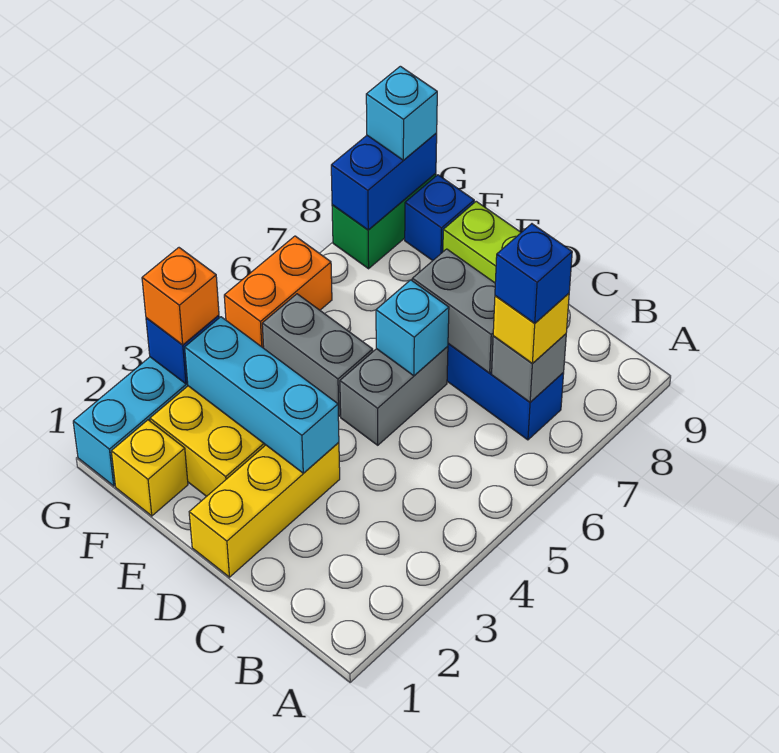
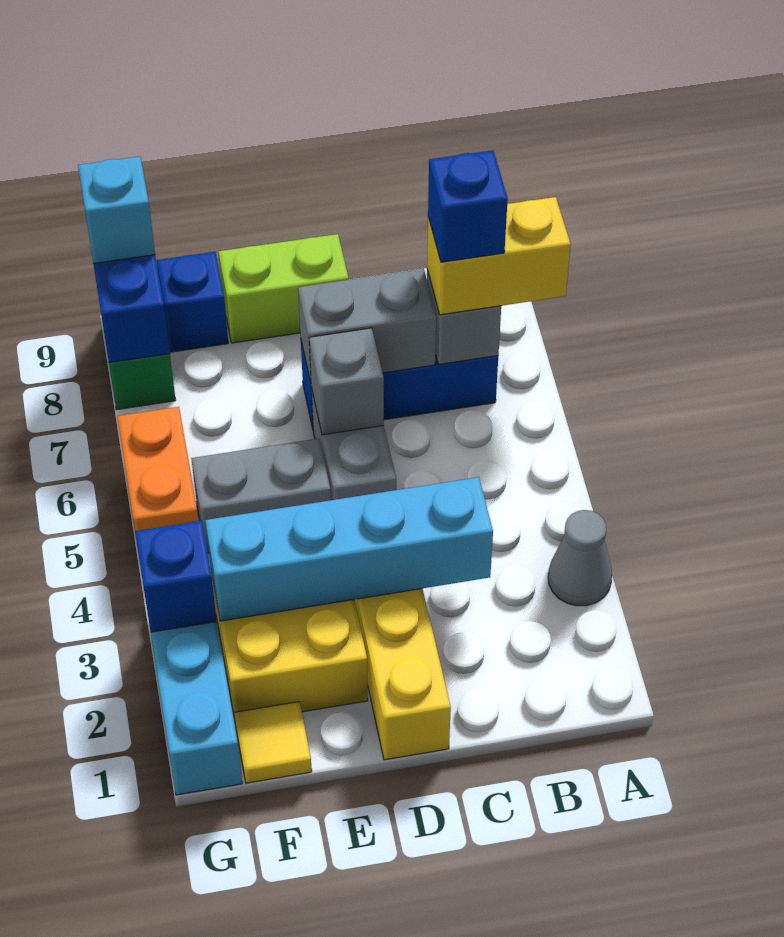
none -> grey cone A3 level 1
yellow brick B7 level 3 -> yellow brick A7:B7 level 3
cyan brick D3:F3 level 2 -> cyan brick C3:F3 level 2
cyan brick D6 level 2 -> grey brick D6 level 2
yellow brick F1 level 1 -> yellow tile F1 level 1
orange brick G3 level 3 -> none

